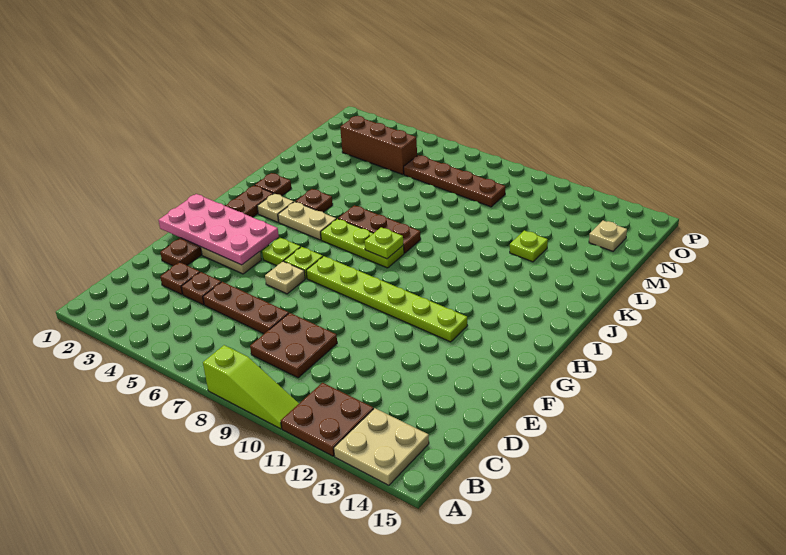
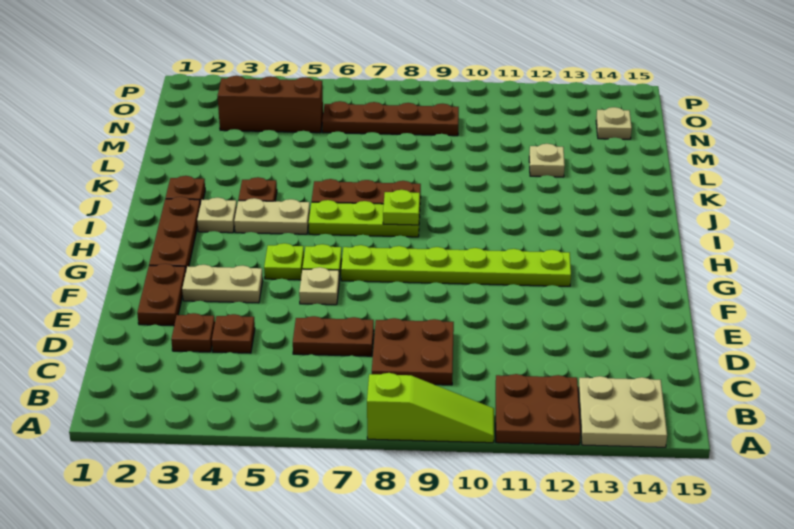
brown plate D5:D7 level 1 -> brown plate D6:D7 level 1
pink plate F1:G4 level 2 -> none
lime plate L12 level 1 -> tan plate L12 level 1

